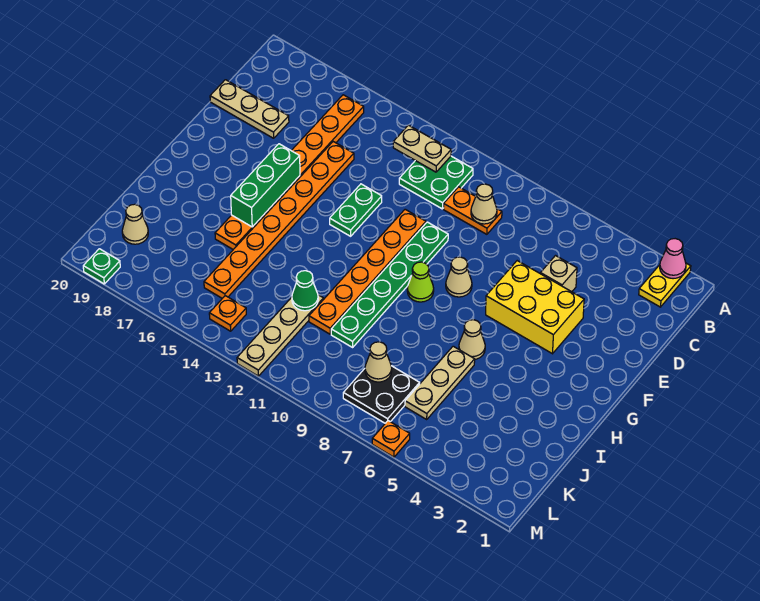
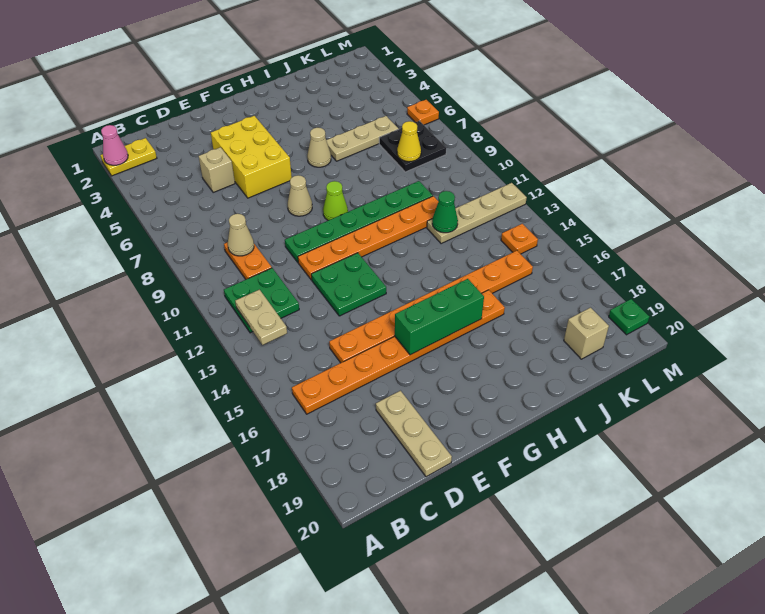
green plate E13:F13 level 1 -> green plate E12:F13 level 1
tan cone K8 level 2 -> yellow cone K8 level 2
tan cone K19 level 1 -> tan brick K19 level 1

